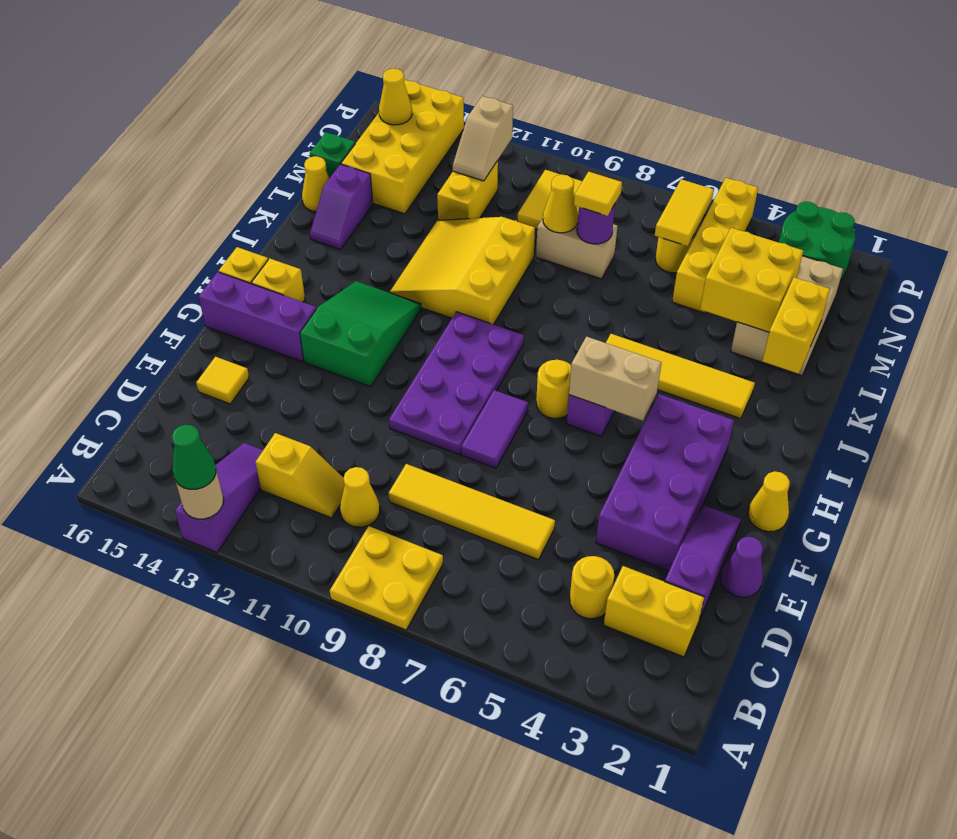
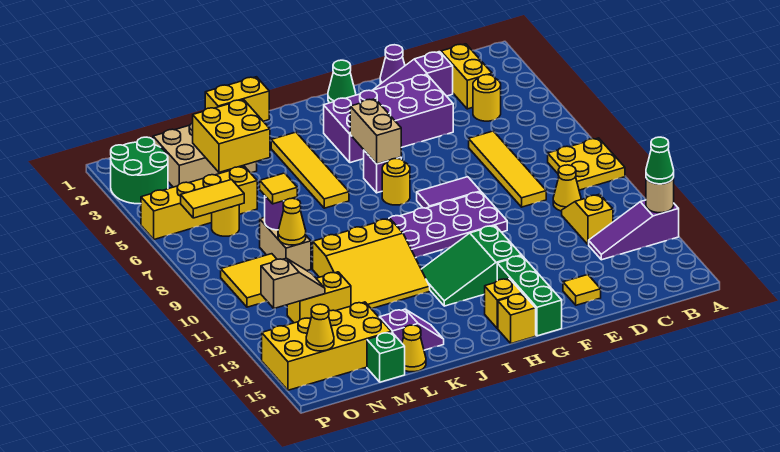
yellow cone G1 level 1 -> green cone G1 level 1
purple brick G14:G16 level 1 -> green brick G14:G16 level 1

